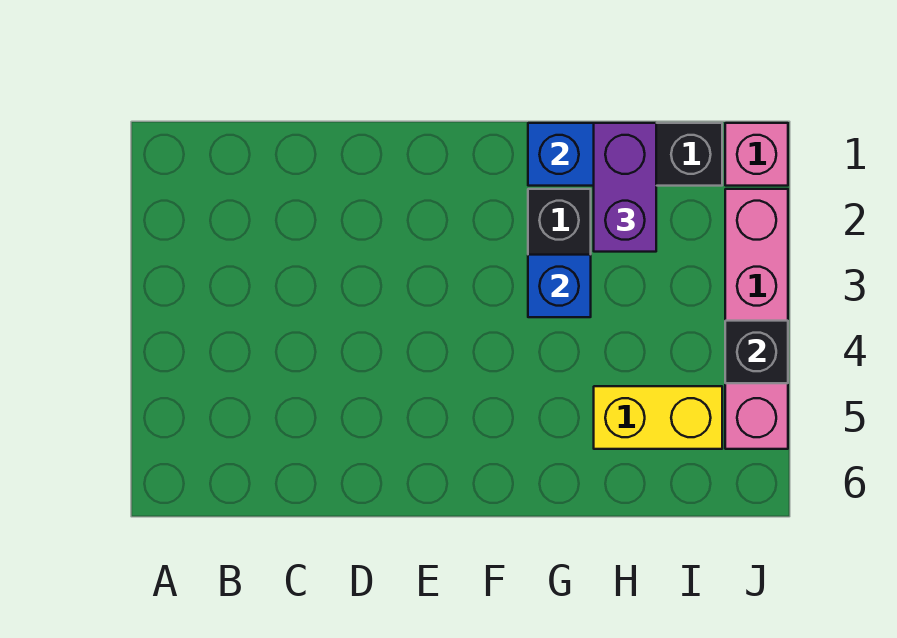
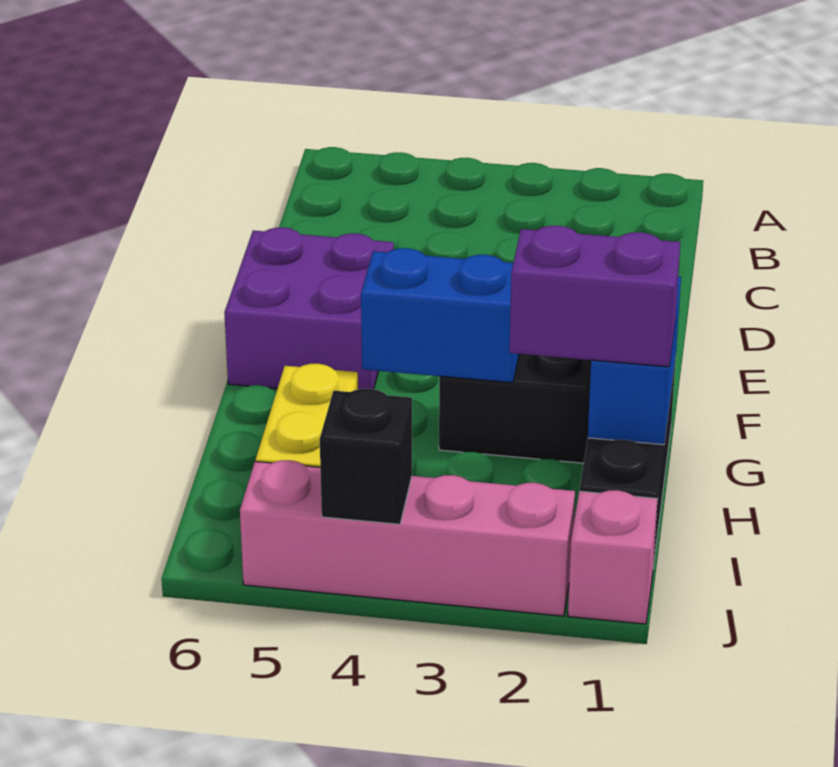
none -> purple brick E5:F6 level 1
blue brick G3 level 2 -> blue brick G3:G4 level 2

